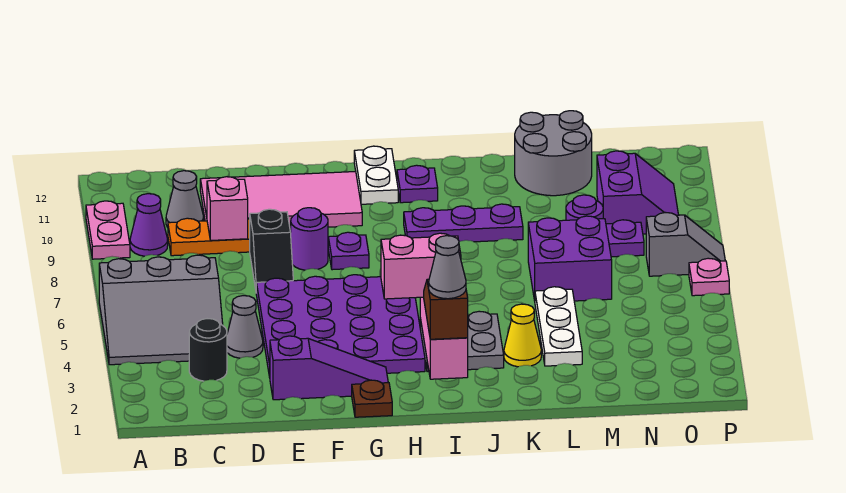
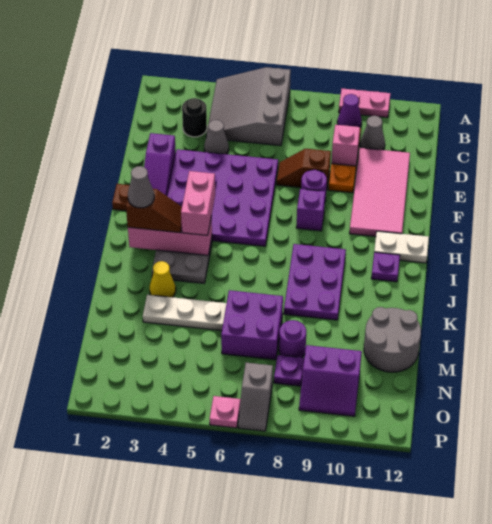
black slope E7:E8 level 1 top 8 -> brown slope E7:E8 level 1 top 8
purple plate G8 level 1 -> purple brick G8 level 1
purple plate I9:K9 level 1 -> purple plate I8:K9 level 1

